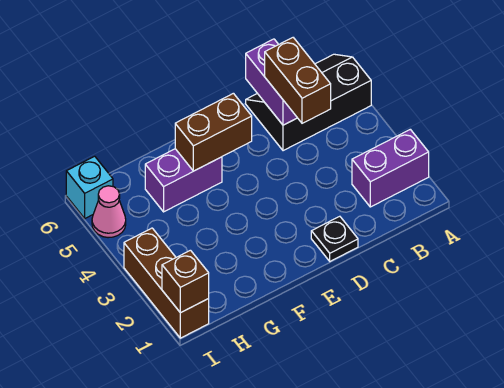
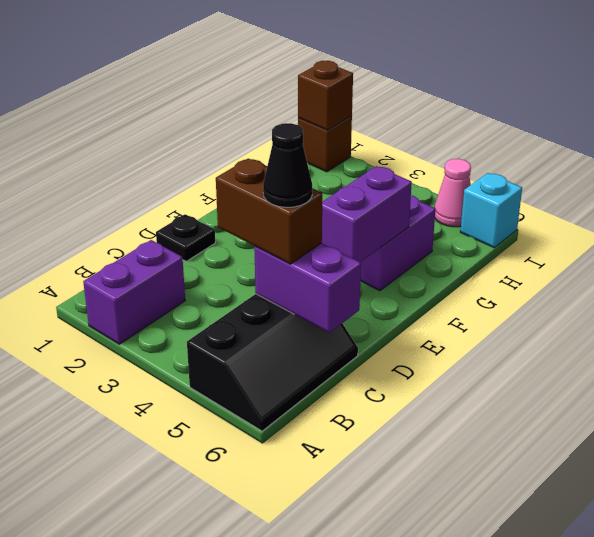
none -> black cone C5 level 4
brown brick E5:F5 level 2 -> purple brick E5:F5 level 2
brown brick I1:I3 level 1 -> brown brick I1 level 1

